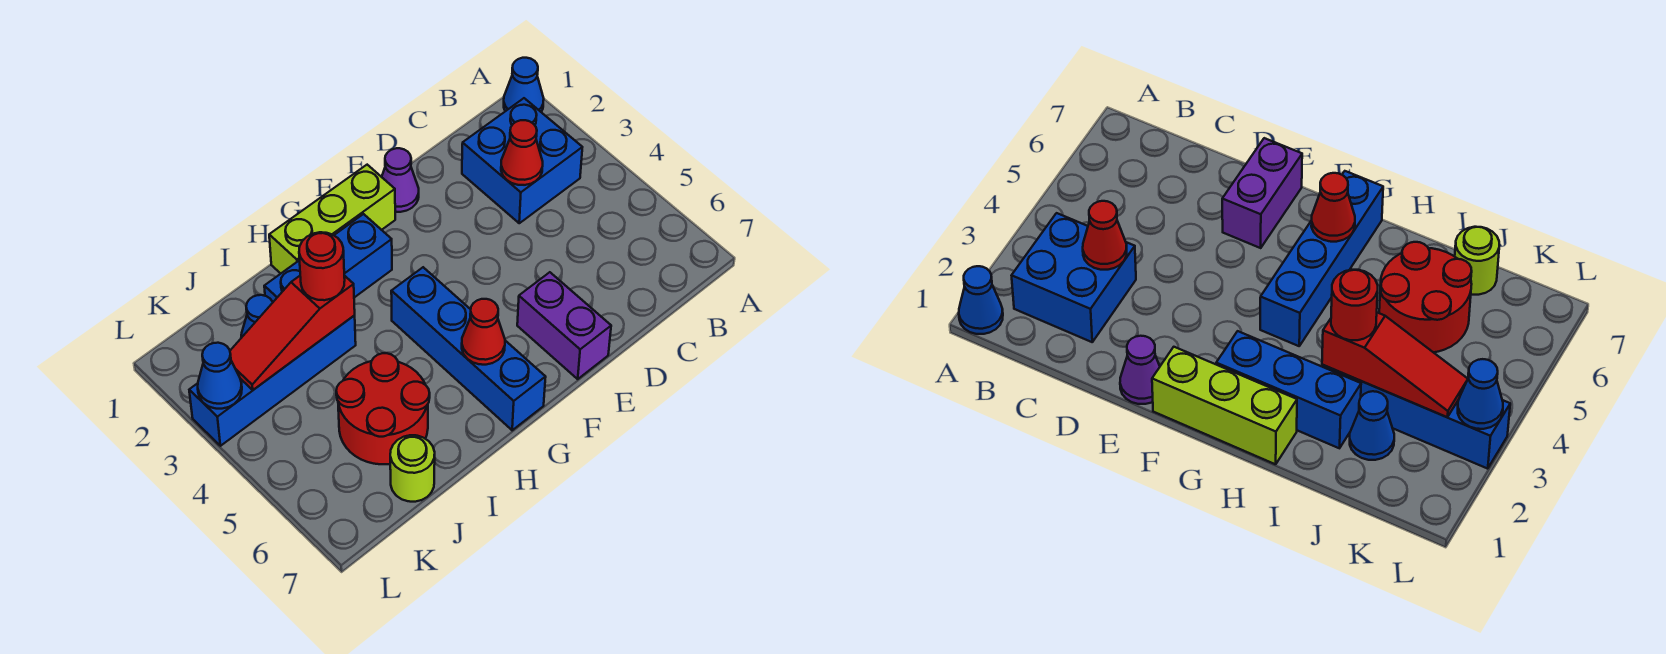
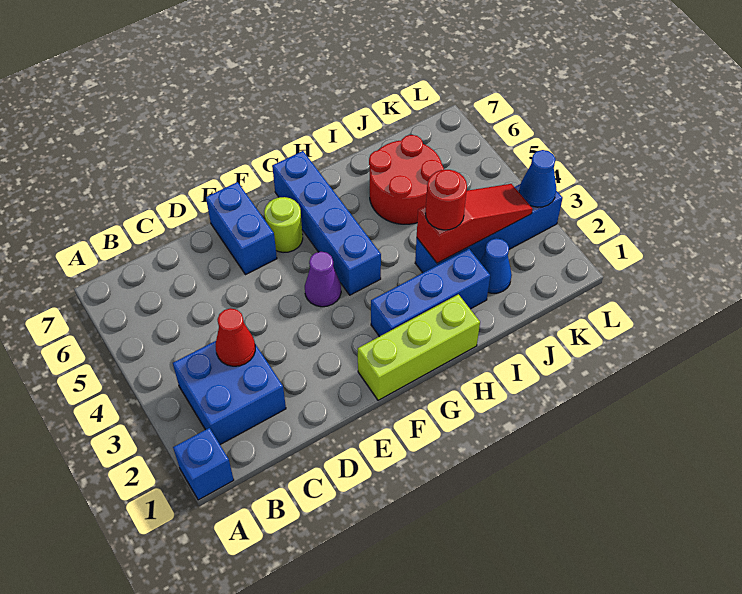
blue cone A1 level 1 -> blue brick A1 level 1
purple cone E1 level 1 -> purple cone F4 level 1
purple brick E6:E7 level 1 -> blue brick E6:E7 level 1
red cone G6 level 2 -> none
lime round brick J7 level 1 -> lime round brick F6 level 1

